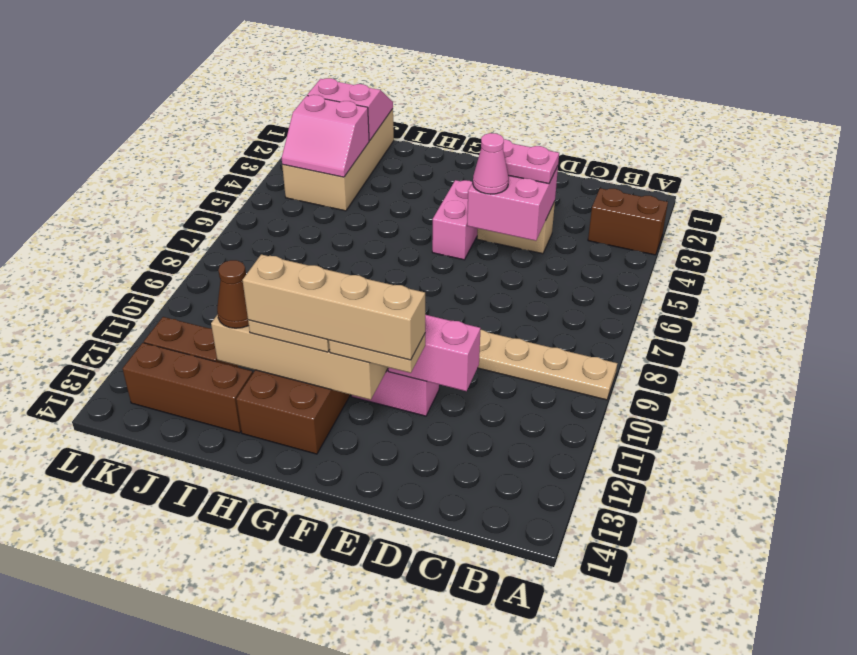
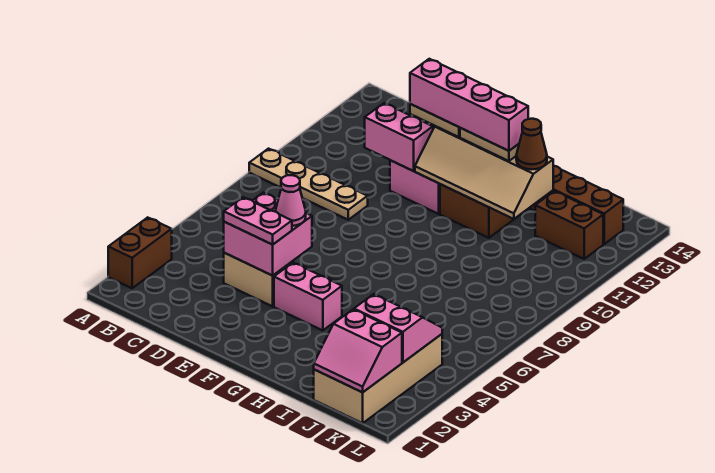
brown brick A3:B3 level 1 -> brown brick A2:A3 level 1
tan brick E12:H12 level 4 -> pink brick E12:H12 level 4
pink brick F4:F5 level 1 -> pink brick F4:G4 level 1

